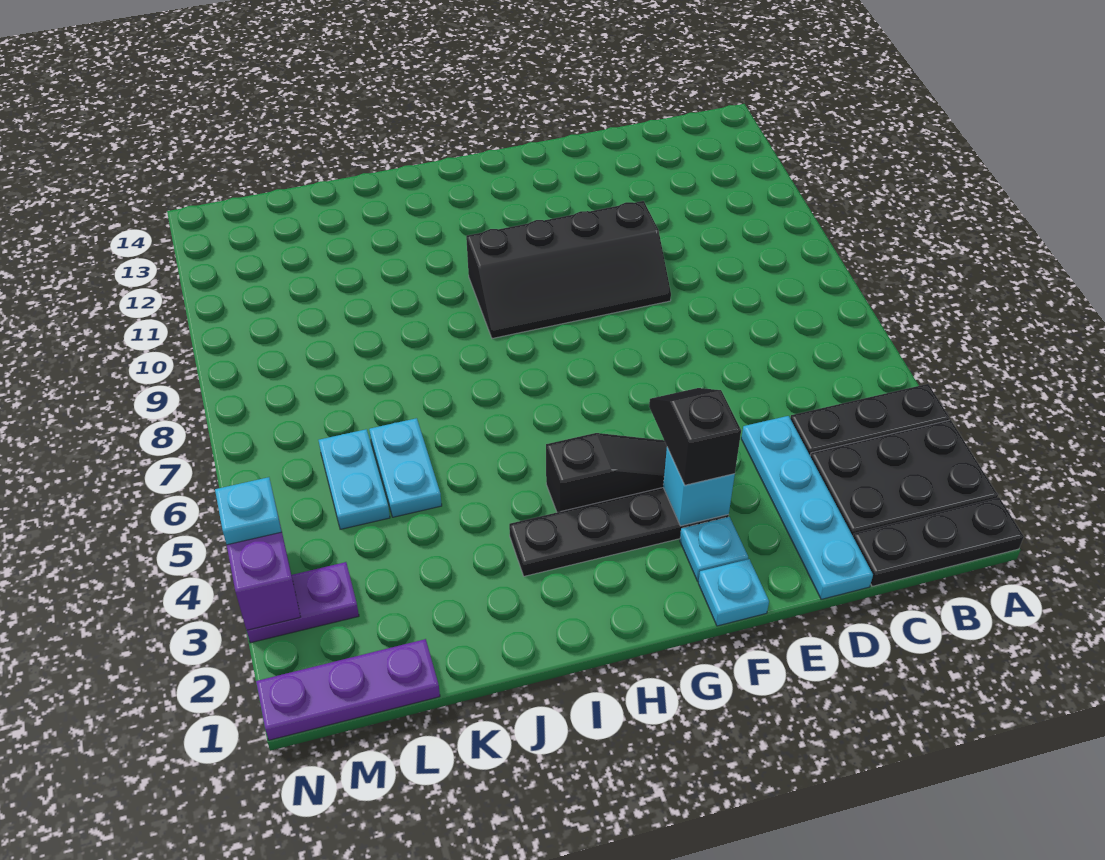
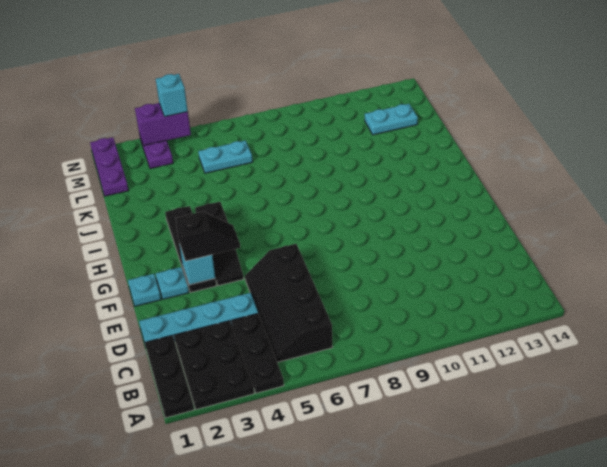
black slope E9:H10 level 1 top 10 -> black slope B5:E6 level 1 top 6
cyan plate K5:K6 level 1 -> cyan plate L12:L13 level 1
cyan plate N4 level 3 -> cyan brick N4 level 3

